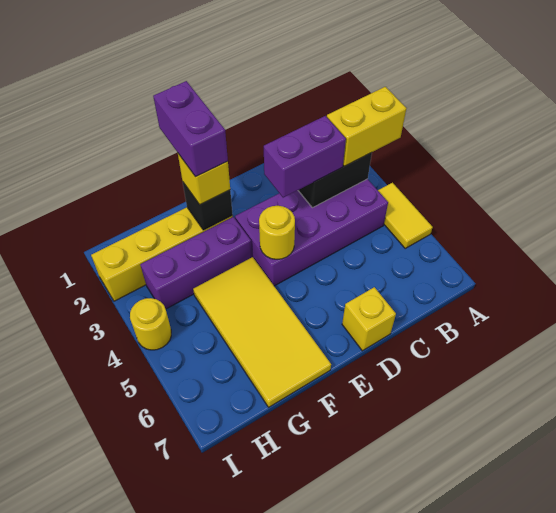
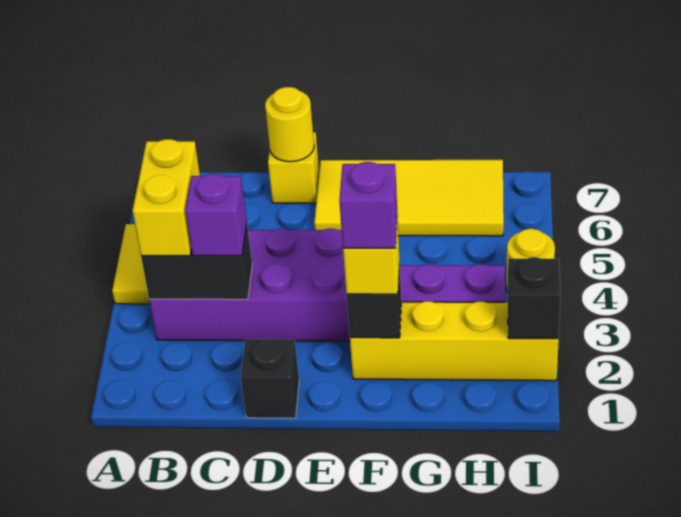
yellow brick A3:B3 level 3 -> yellow brick B3:B4 level 3
purple brick C3:D3 level 3 -> purple brick C3 level 3
none -> black brick D1 level 1
yellow round brick E4 level 2 -> yellow round brick D7 level 2
purple brick F1:F2 level 4 -> purple brick F2 level 4
yellow tile F4:G7 level 1 -> yellow tile E6:H7 level 1
none -> black brick I2 level 2

